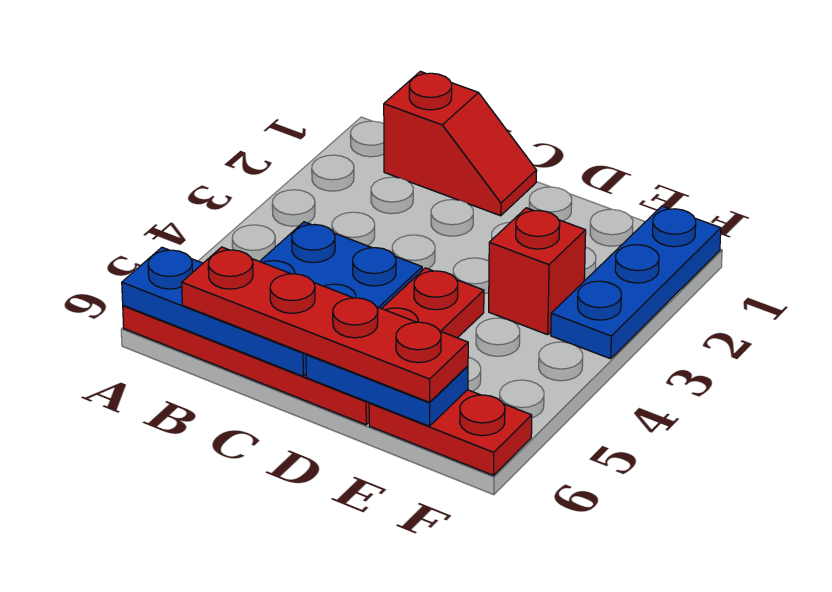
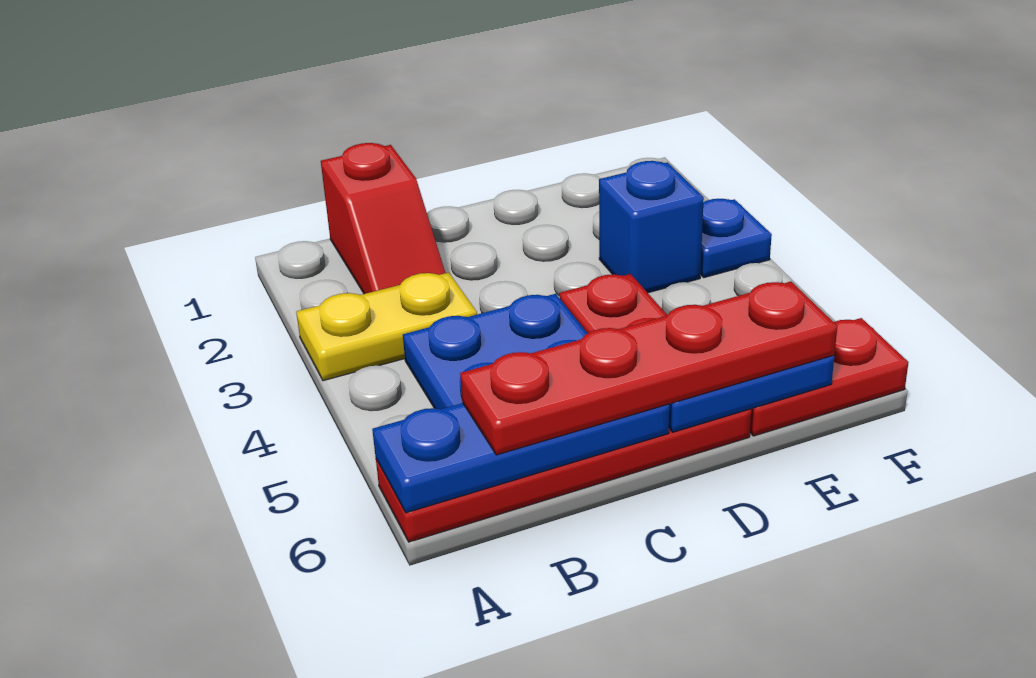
none -> yellow plate A3:B3 level 1
red slope B1:C1 level 1 top B -> red slope B1:B2 level 1 top 1
red brick E3 level 1 -> blue brick E3 level 1
blue plate F1:F3 level 1 -> blue plate F3 level 1

